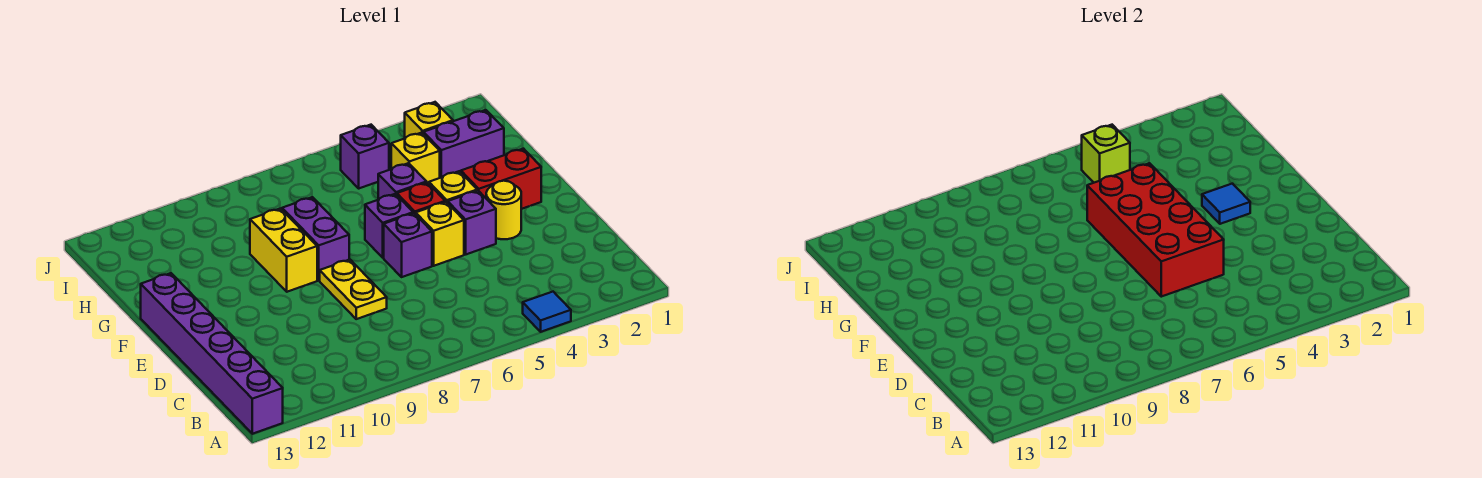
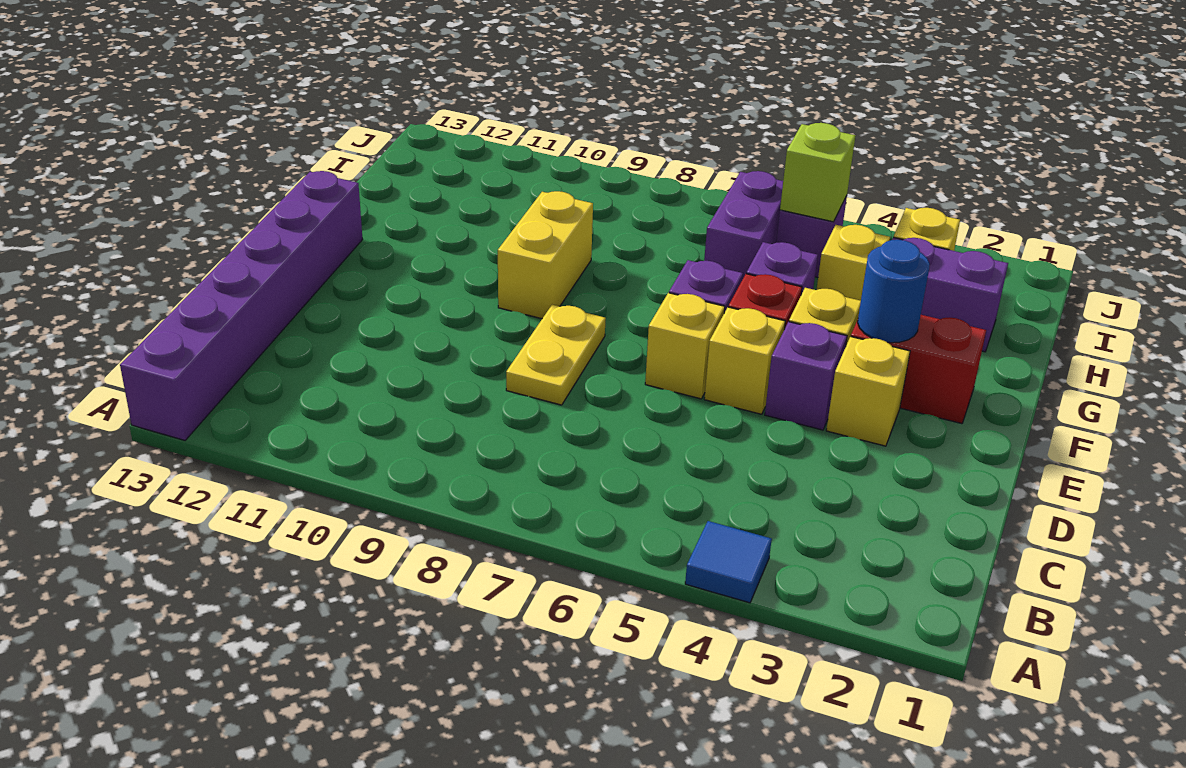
red brick D5:G6 level 2 -> none
yellow round brick E3 level 1 -> yellow brick E3 level 1
purple brick E6 level 1 -> yellow brick E6 level 1
blue tile F3 level 2 -> blue round brick F3 level 2
purple brick F8:G8 level 1 -> purple brick H6:I6 level 1

